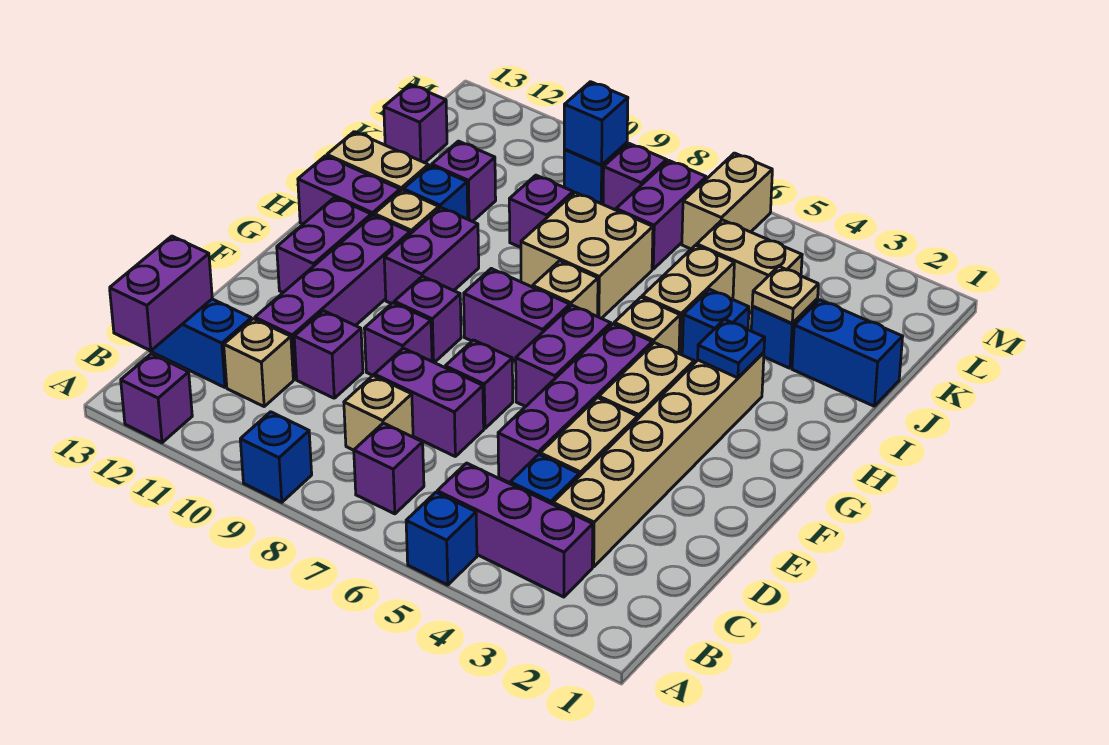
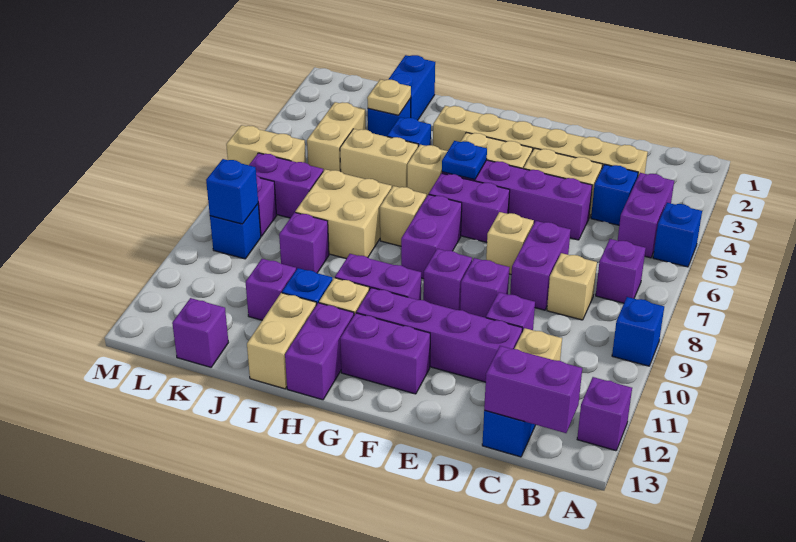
purple brick B3:B5 level 1 -> purple brick B4:B5 level 1
purple brick E7 level 1 -> tan brick E7 level 1
blue plate H3 level 2 -> blue plate G5 level 2

